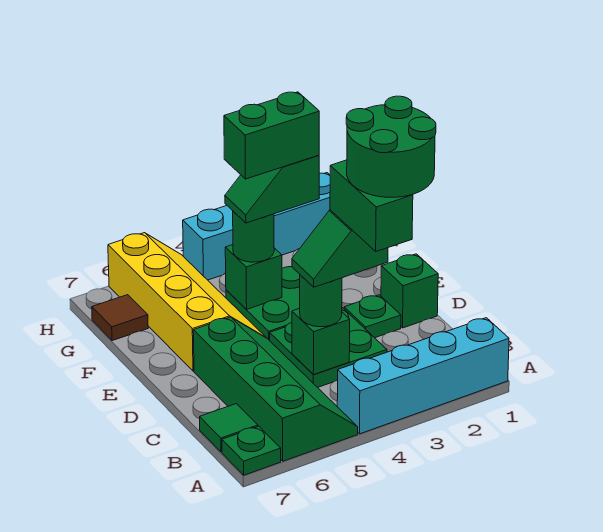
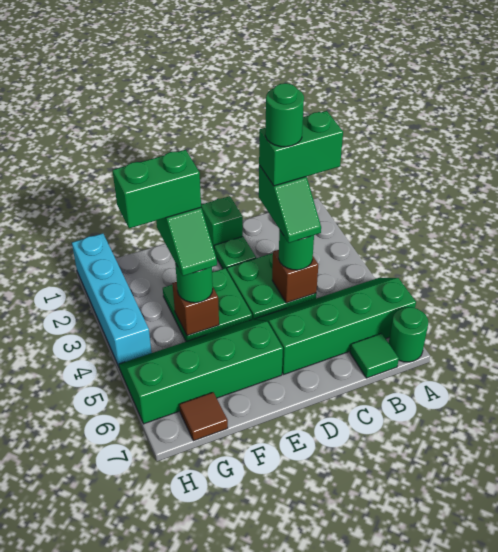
cyan brick A1:A4 level 1 -> none
green plate A7 level 1 -> green round brick A7 level 1
green round brick B2:C3 level 6 -> green round brick C3 level 6
green brick C4 level 2 -> brown brick C4 level 2
yellow slope E5:H6 level 1 top 6 -> green slope E5:H6 level 1 top 6
green brick F3:F4 level 5 -> green brick F3:G3 level 5
green brick F4 level 2 -> brown brick F4 level 2

